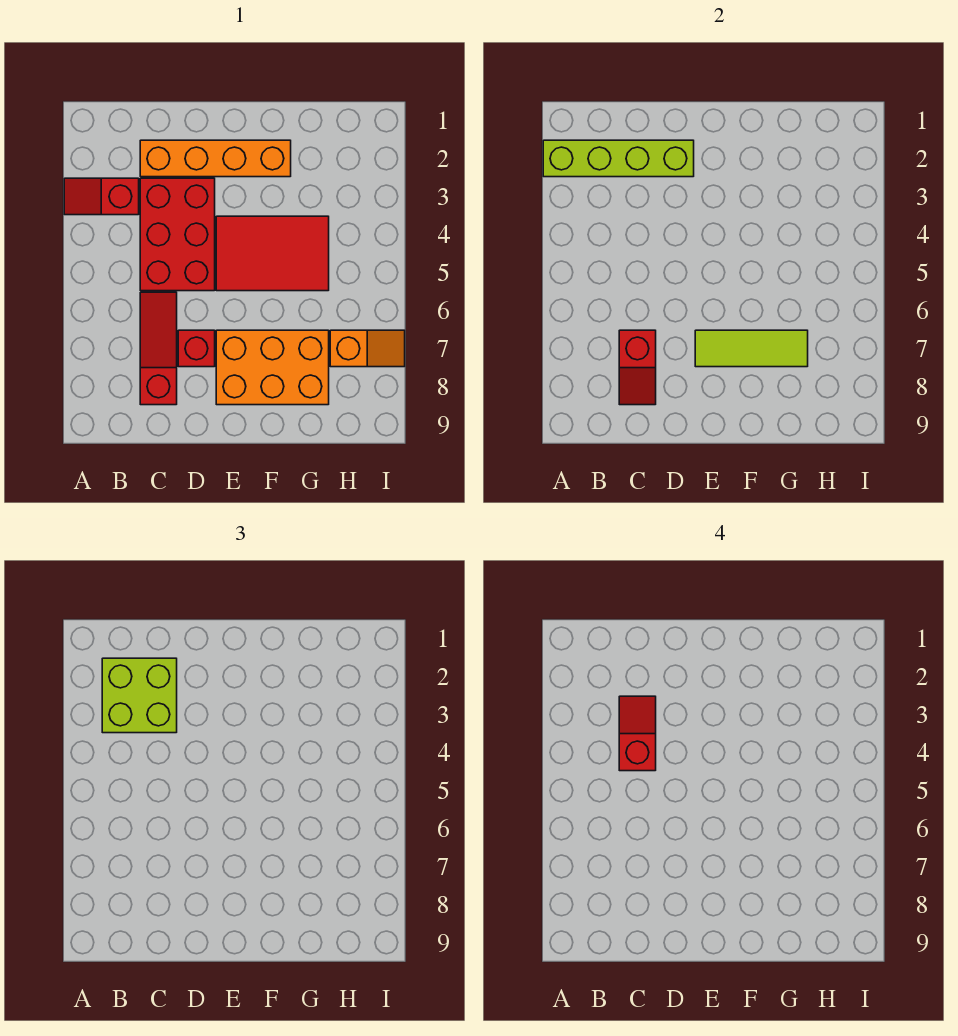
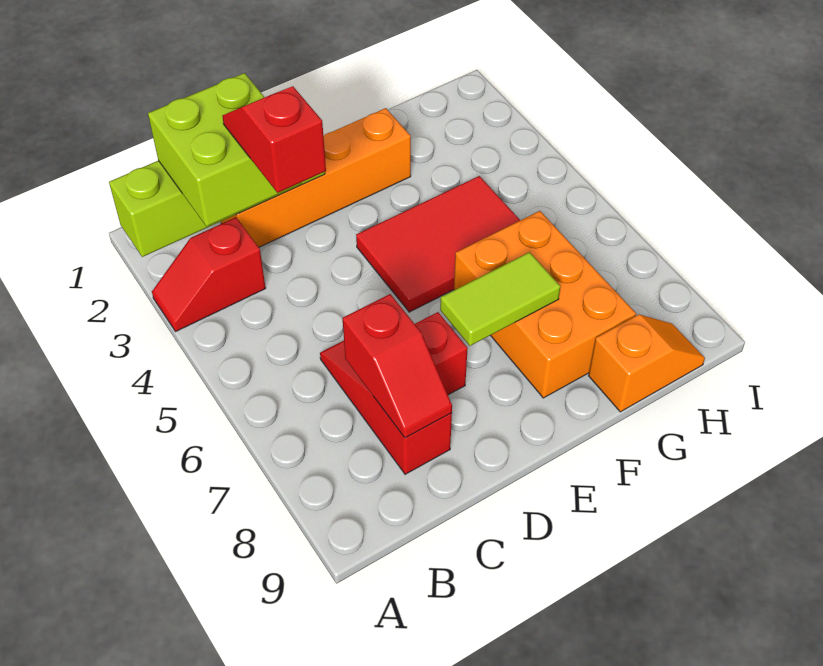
red brick C3:D5 level 1 -> none
orange brick E7:G8 level 1 -> orange brick F6:G8 level 1
lime tile E7:G7 level 2 -> lime tile E7:F7 level 2
orange slope H7:I7 level 1 top H -> orange slope G9:H9 level 1 top G

